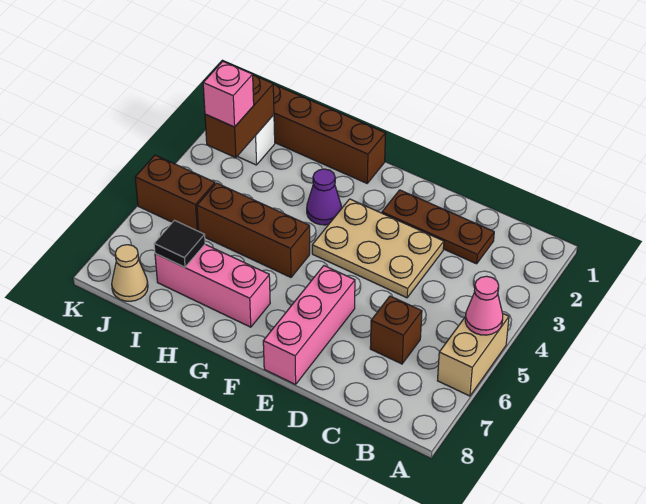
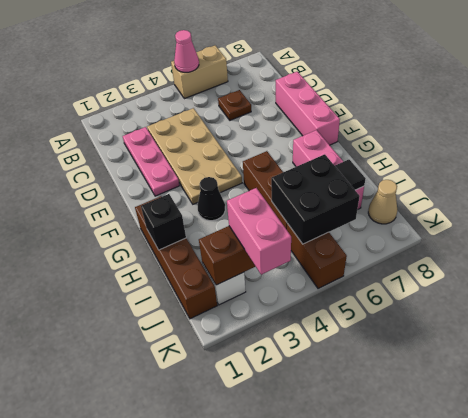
brown plate C2:E2 level 1 -> pink plate C2:E2 level 1
brown brick C6 level 1 -> brown plate C6 level 1
tan plate D3:F4 level 1 -> tan plate C3:F4 level 1
pink brick E6:E8 level 1 -> pink brick D8:F8 level 1
purple cone G3 level 1 -> black cone G3 level 1
none -> black brick H1 level 2
none -> black brick I5:J6 level 2
pink brick J3 level 3 -> pink brick J3:K3 level 3

